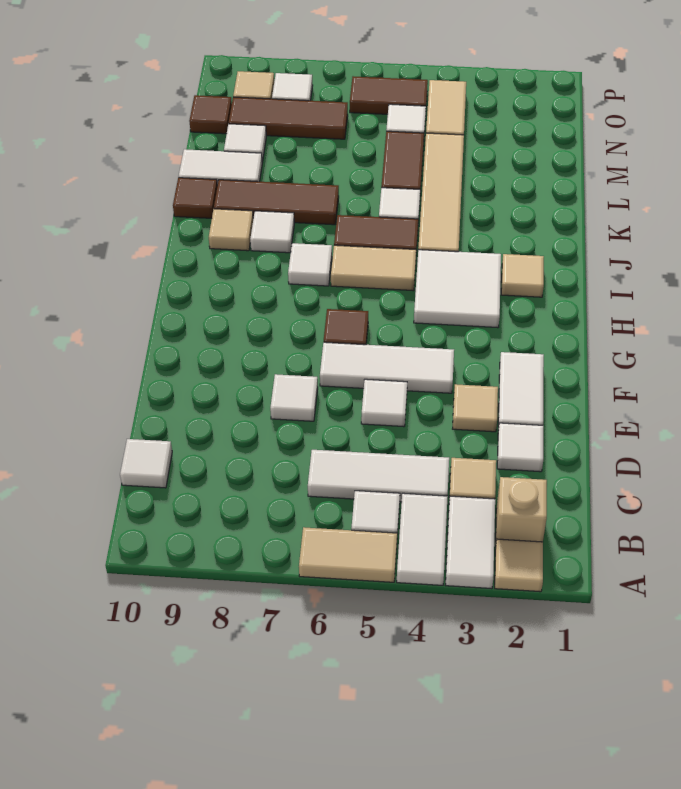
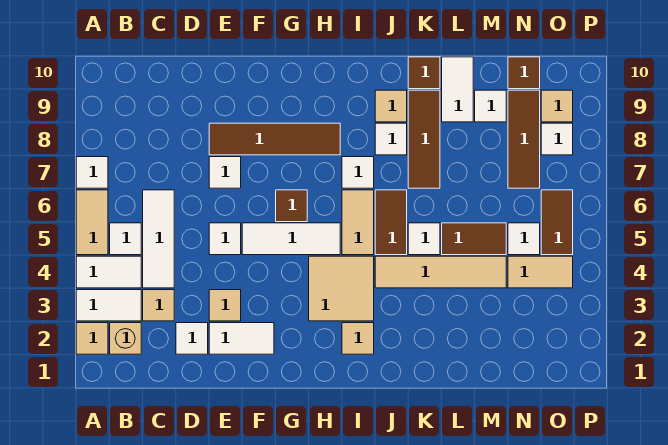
white tile C10 level 1 -> white tile A7 level 1
none -> brown tile E8:H8 level 1
white tile F4:F6 level 1 -> white tile F5:H5 level 1
white tile H3:I4 level 1 -> tan tile H3:I4 level 1

